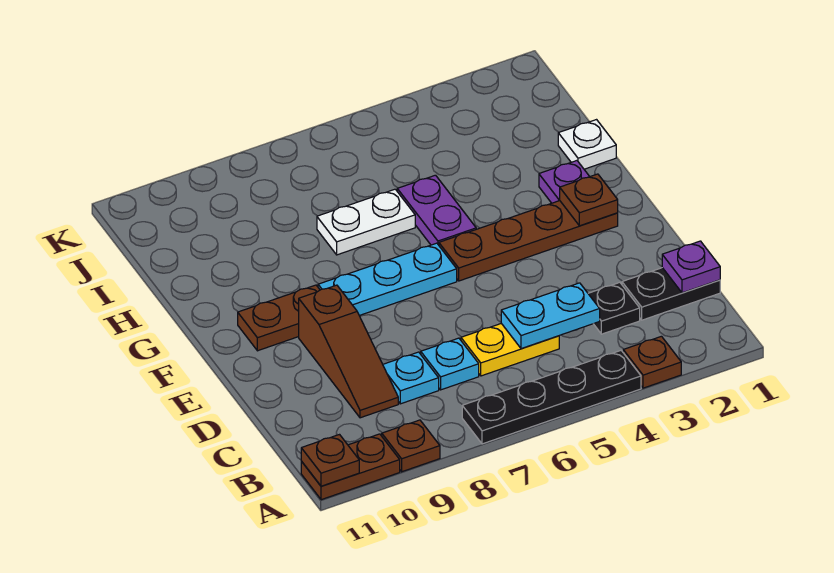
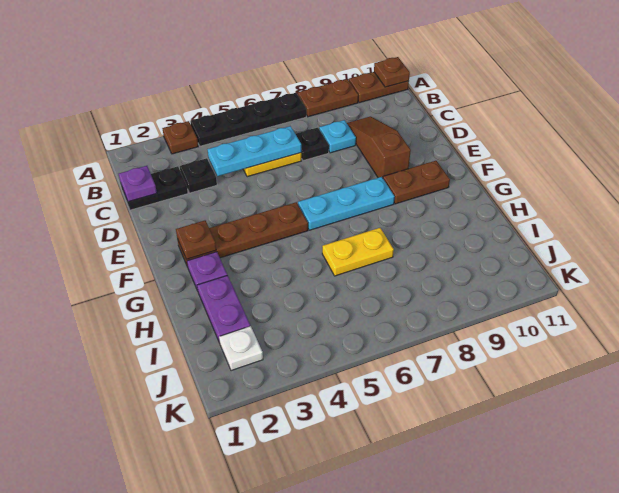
brown plate A9 level 1 -> brown plate A8:A9 level 1
cyan plate C4:C5 level 2 -> cyan plate C4:C6 level 2
cyan plate C7 level 1 -> black plate C7 level 1
purple plate G5:H5 level 1 -> purple plate H2:I2 level 1
white plate H1 level 1 -> white plate J2 level 1
white plate H6:H7 level 1 -> yellow plate H6:H7 level 1

